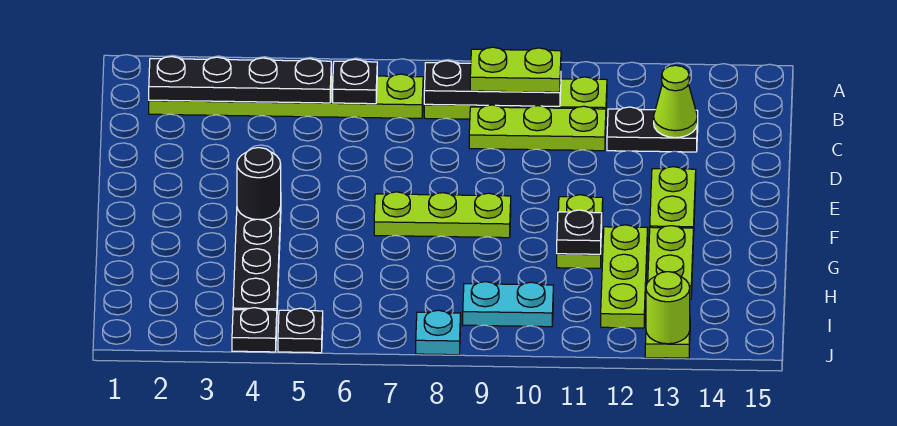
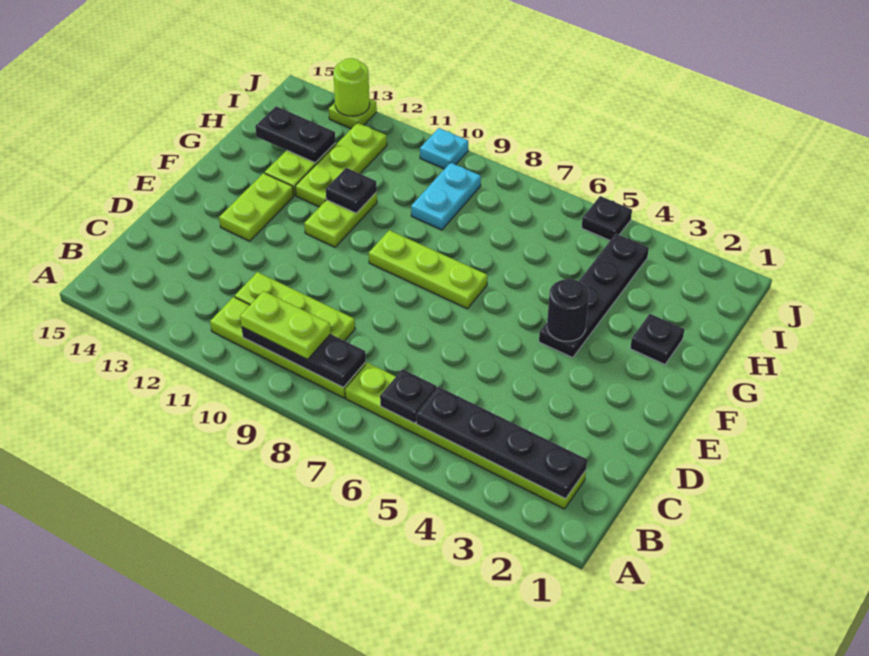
black plate C12:C13 level 1 -> black plate H13:H14 level 2
lime cone C13 level 2 -> none
cyan plate I9:I10 level 1 -> cyan plate H9:I9 level 1
black plate J4 level 1 -> black plate G2 level 1
cyan plate J8 level 1 -> cyan plate J10 level 1

